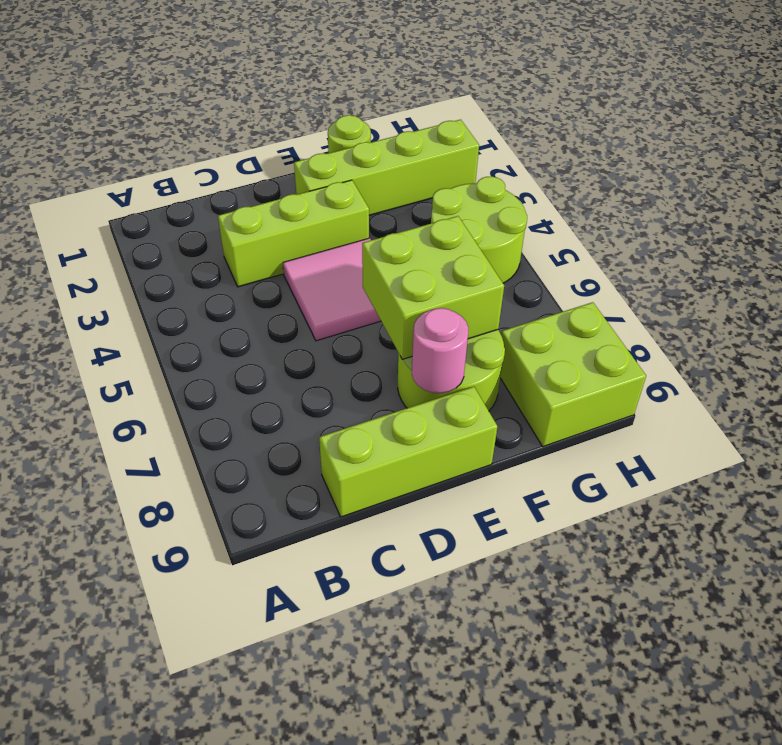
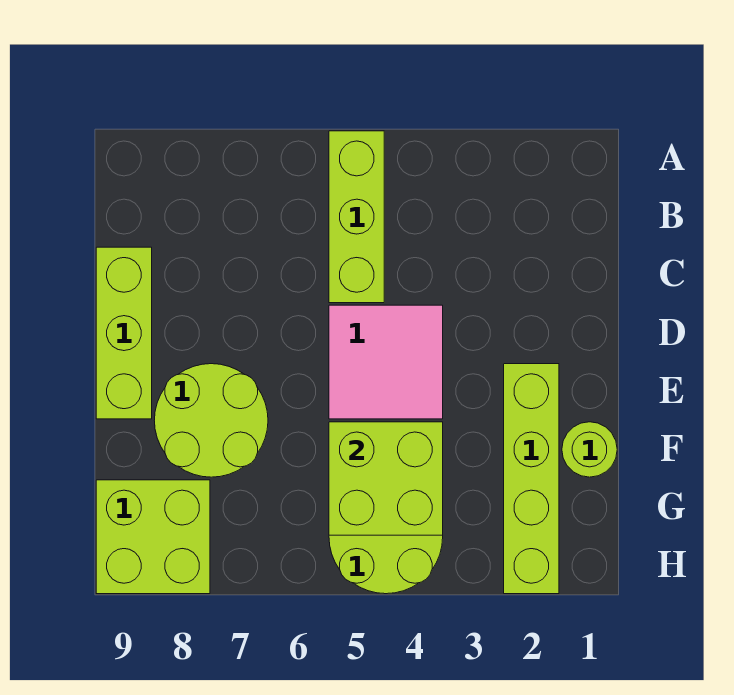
lime brick C3:E3 level 1 -> lime brick A5:C5 level 1
lime brick E6:F7 level 2 -> lime brick F4:G5 level 2
pink round brick E8 level 2 -> none

